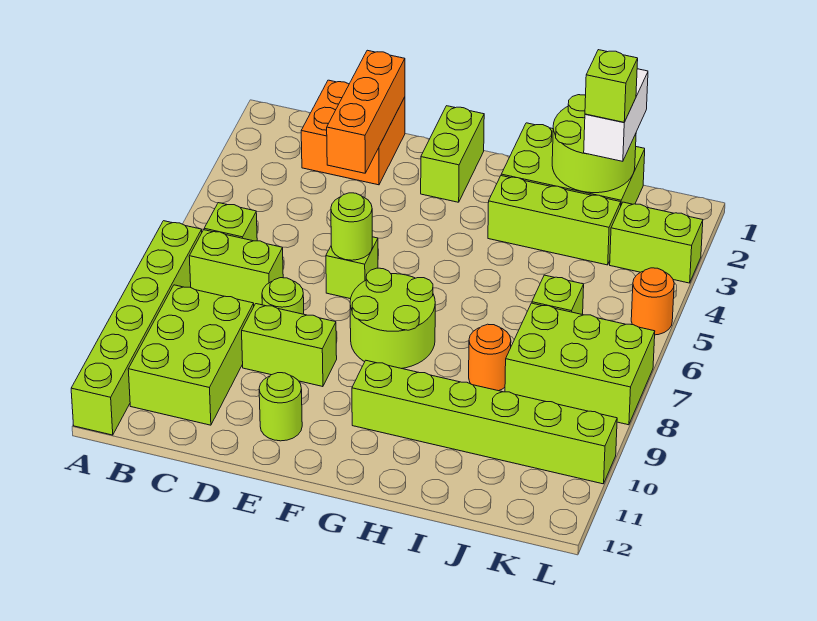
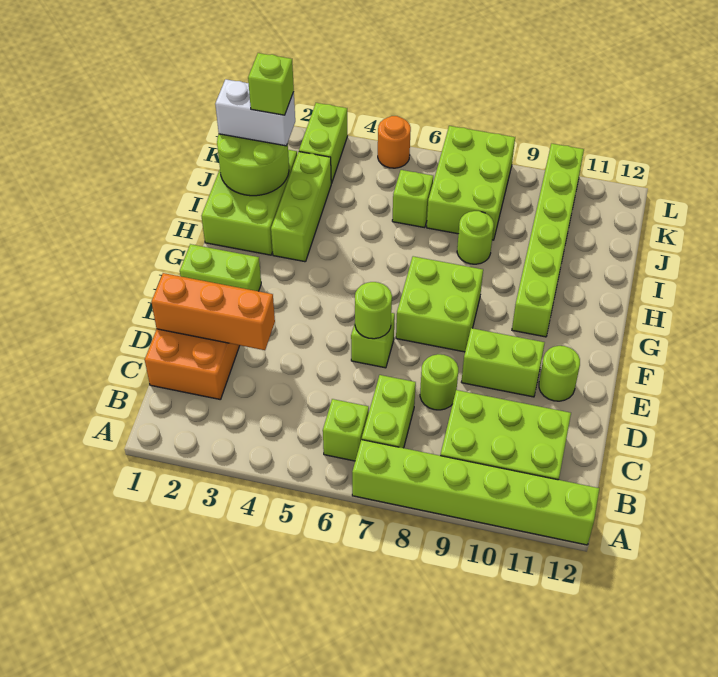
lime brick D9:E9 level 1 -> lime brick E9:E10 level 1
lime round brick F7:G8 level 1 -> lime brick F7:G8 level 1
orange round brick I8 level 1 -> lime round brick I8 level 1

